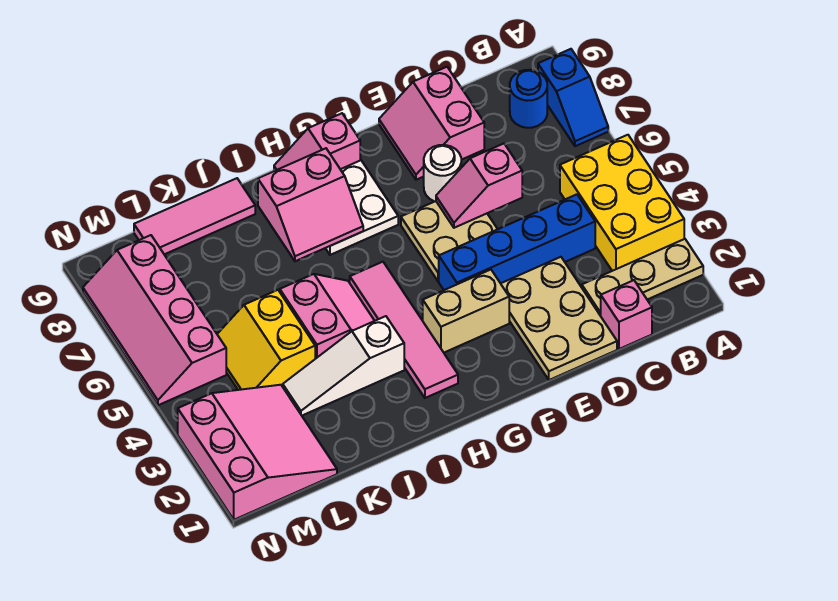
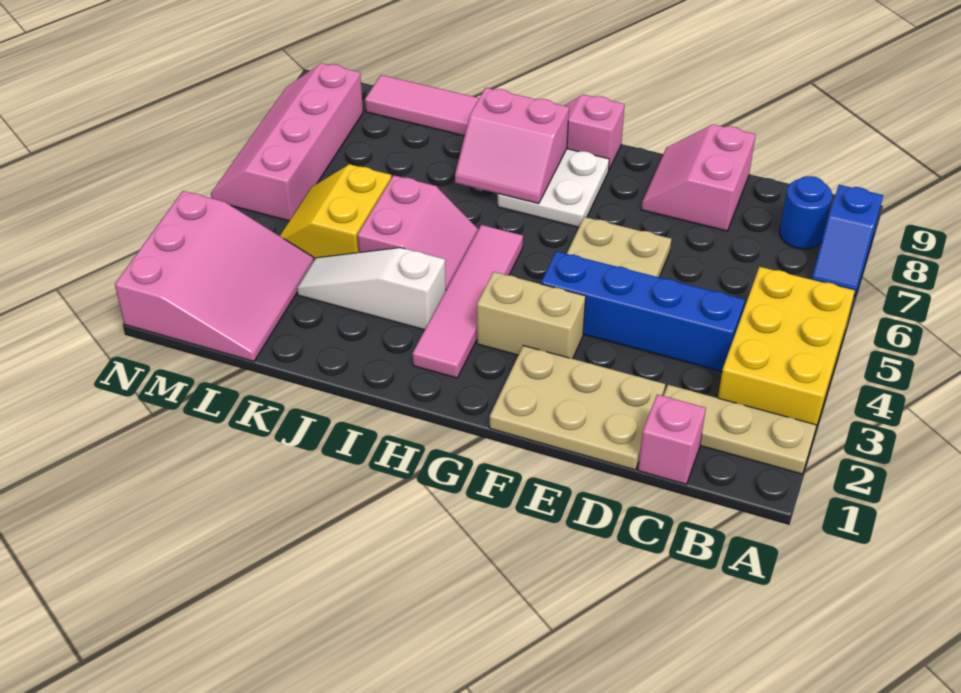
tan plate D1:E3 level 1 -> tan plate D1:F2 level 1
pink slope D6:E6 level 2 top D -> none
white round brick E7 level 1 -> none

